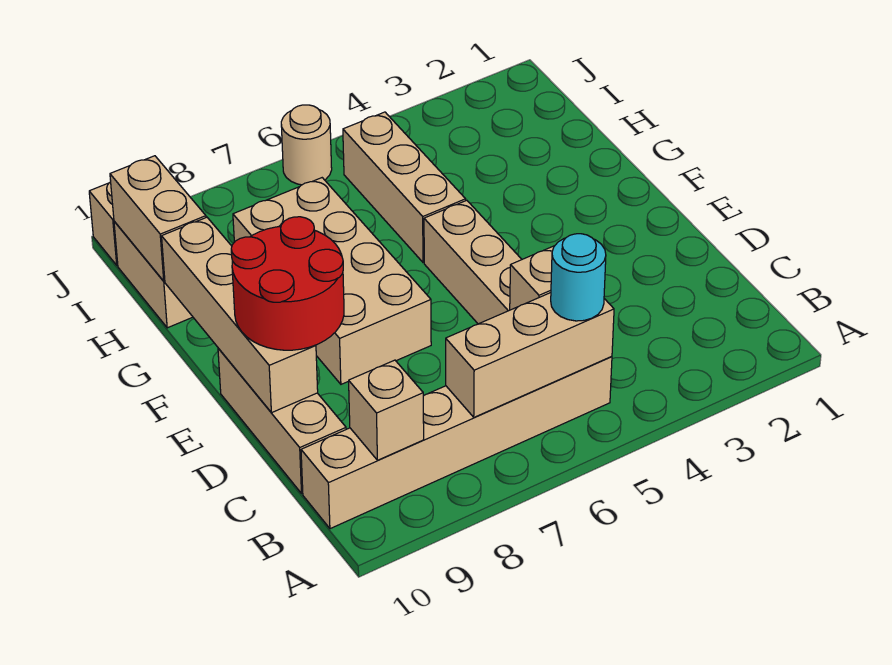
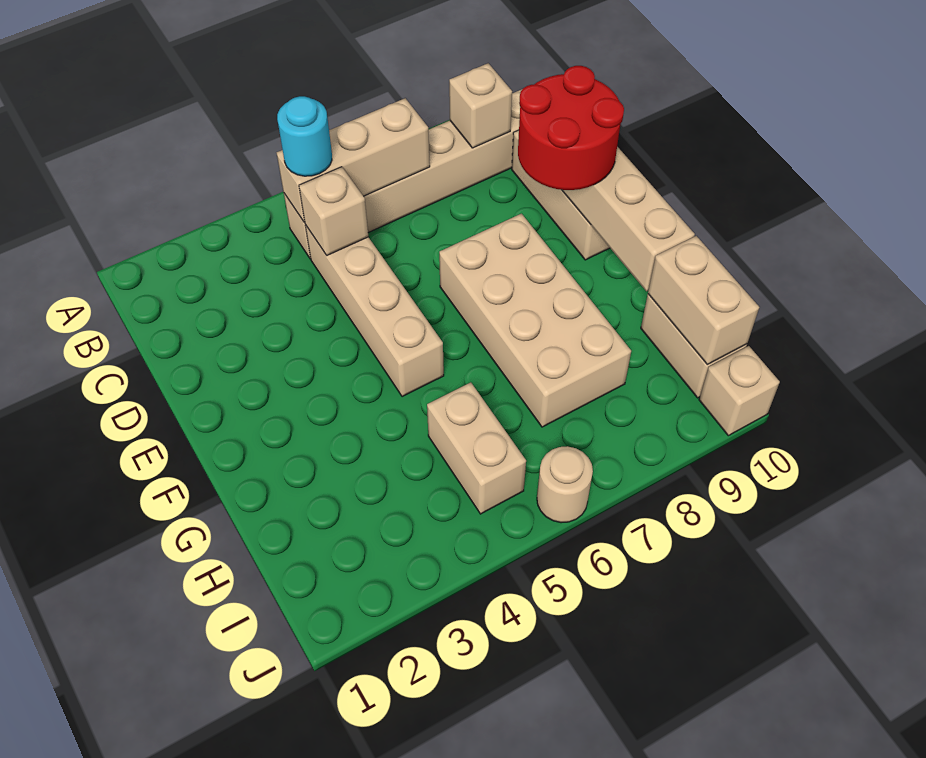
tan brick G5:I5 level 1 -> tan brick H5:I5 level 1

